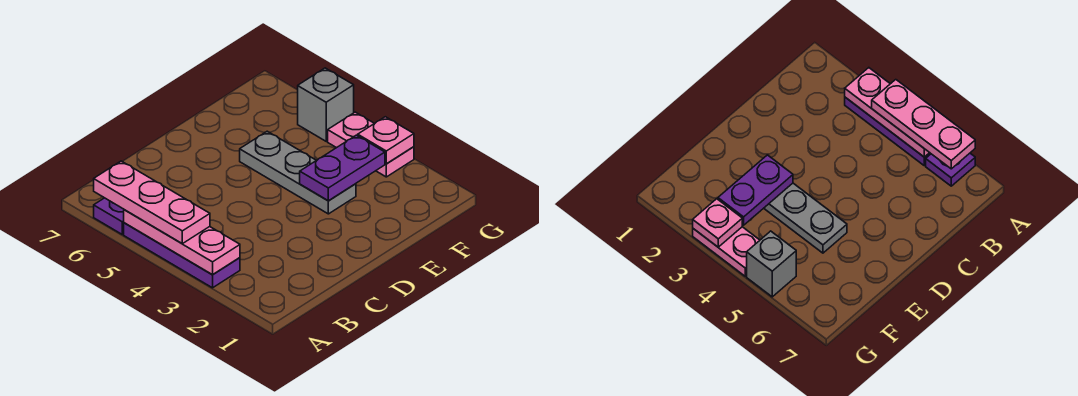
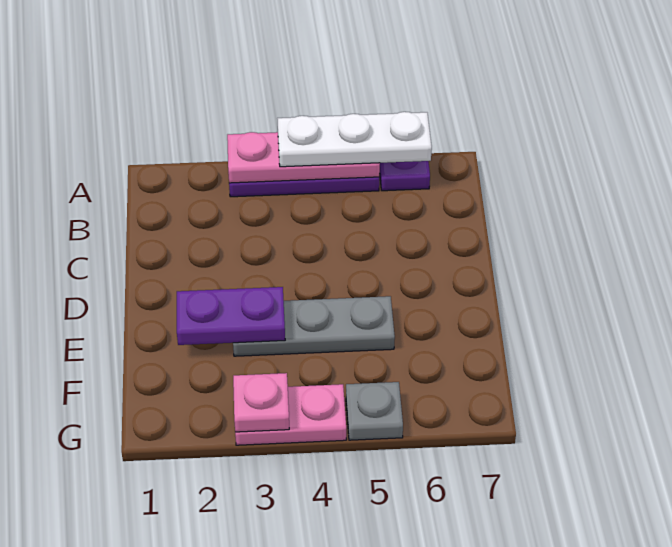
pink plate A4:A6 level 3 -> white plate A4:A6 level 3
purple plate E3:F3 level 2 -> purple plate E2:E3 level 2
grey brick G5 level 1 -> grey plate G5 level 1

